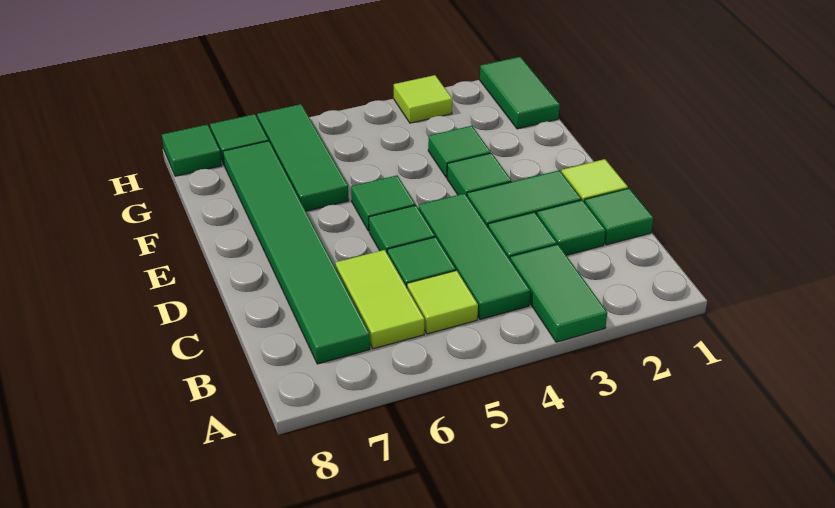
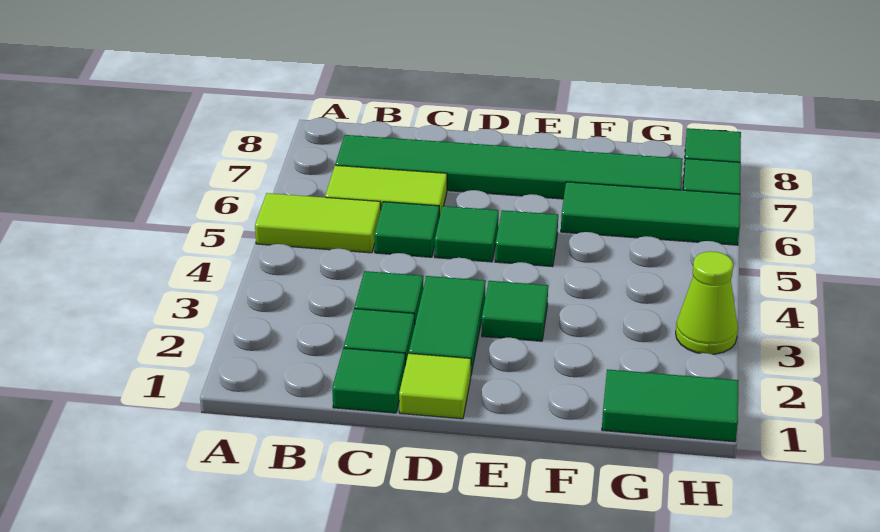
green tile A3:B3 level 1 -> none
green tile B4:D4 level 1 -> none
lime tile B5 level 1 -> lime tile A5:B5 level 1
green tile F3 level 1 -> none
lime tile H3 level 1 -> lime cone H3 level 1

